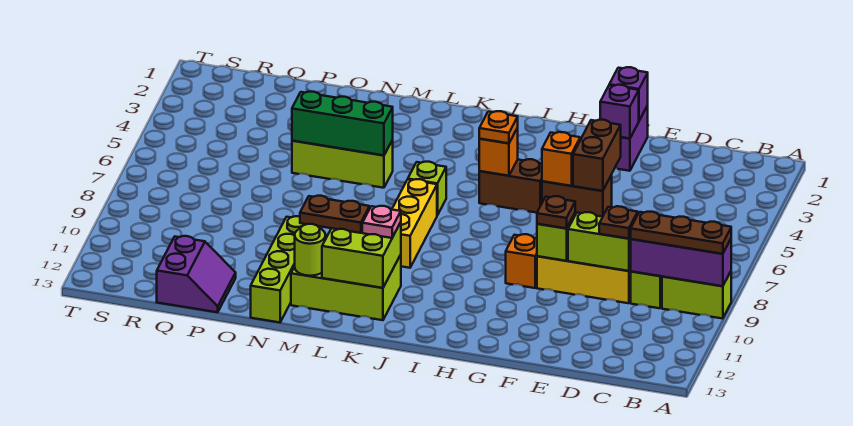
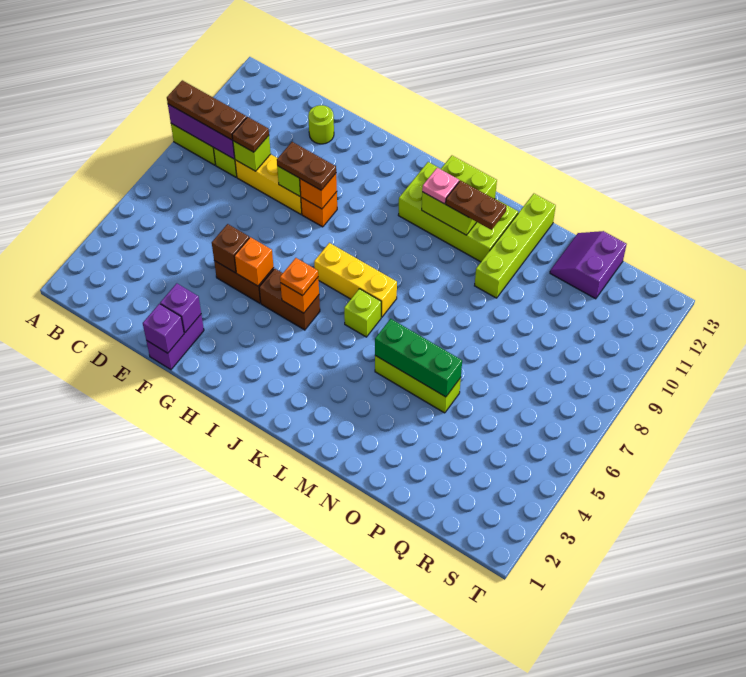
lime brick D9:E9 level 2 -> lime brick D9 level 2
brown brick F4:F5 level 2 -> brown brick F5 level 2
brown plate F9 level 3 -> brown plate F9:G9 level 3
none -> orange brick G9 level 2
yellow brick K7:K9 level 1 -> yellow brick I7:K7 level 1
lime brick K11:M12 level 1 -> lime brick J11:M12 level 1
lime round brick M12 level 2 -> lime round brick E12 level 1

